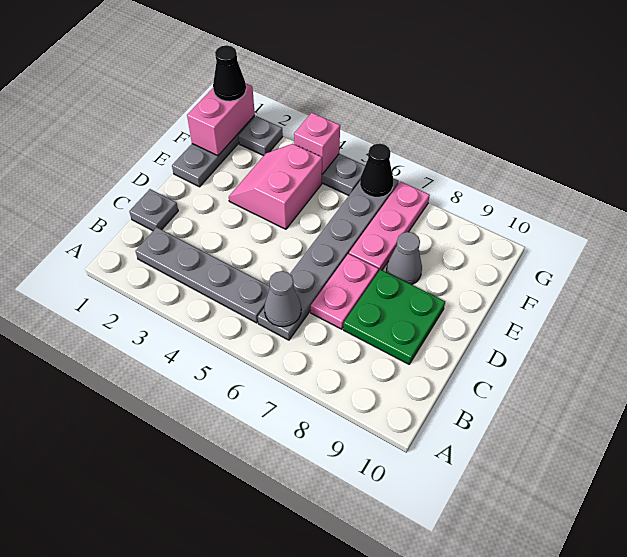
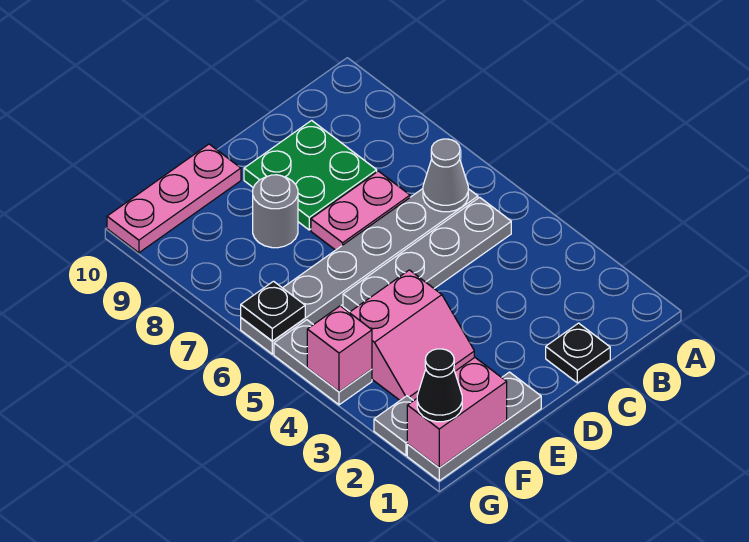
grey plate B2:B5 level 1 -> grey plate B5:E5 level 1
grey plate C1 level 1 -> black plate C1 level 1
pink plate E7:G7 level 1 -> pink plate E10:G10 level 1
grey cone E8 level 1 -> grey round brick E8 level 1
black cone G6 level 2 -> black plate G6 level 2

